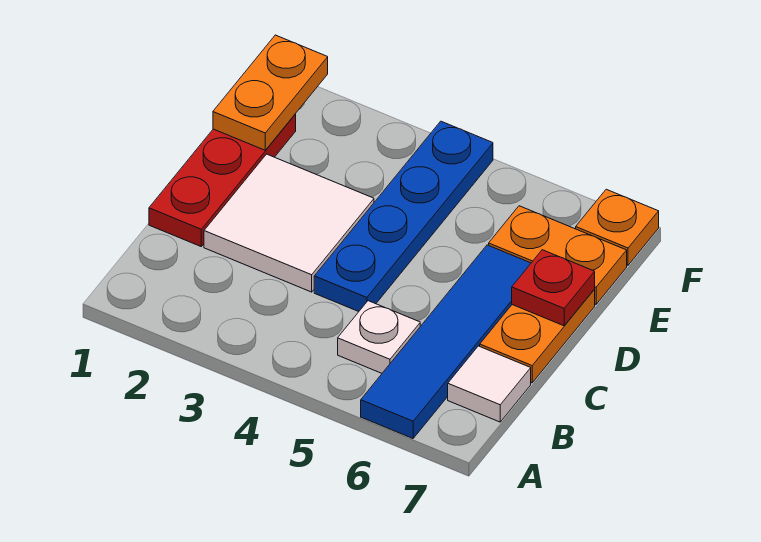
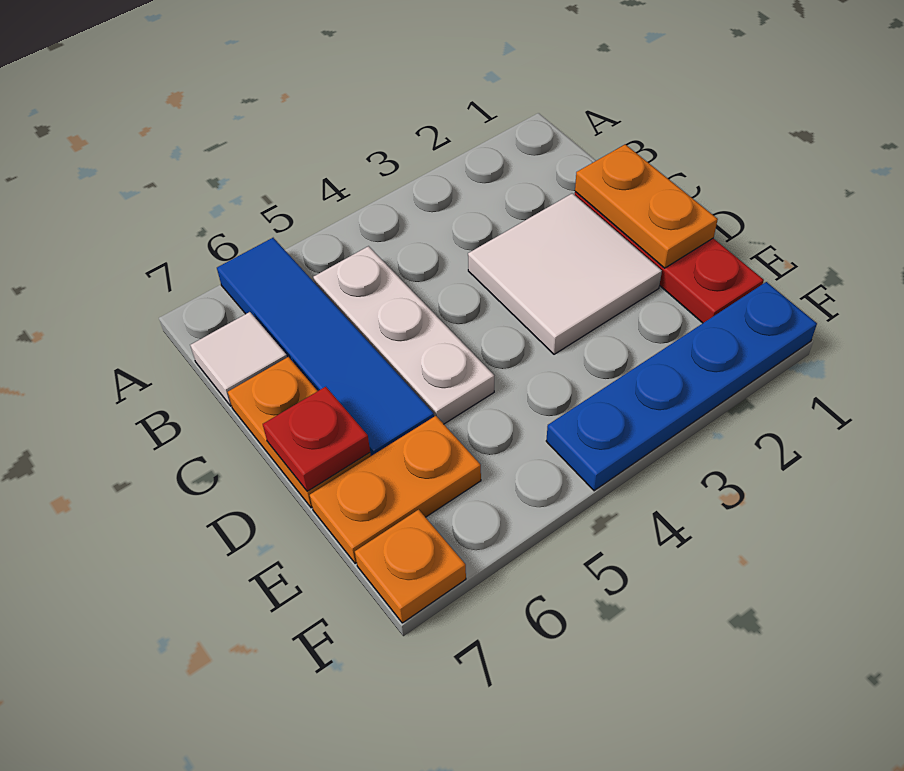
white plate B5 level 1 -> white plate B5:D5 level 1
blue plate C4:F4 level 1 -> blue plate F1:F4 level 1
orange plate E1:F1 level 2 -> orange plate C1:D1 level 2

